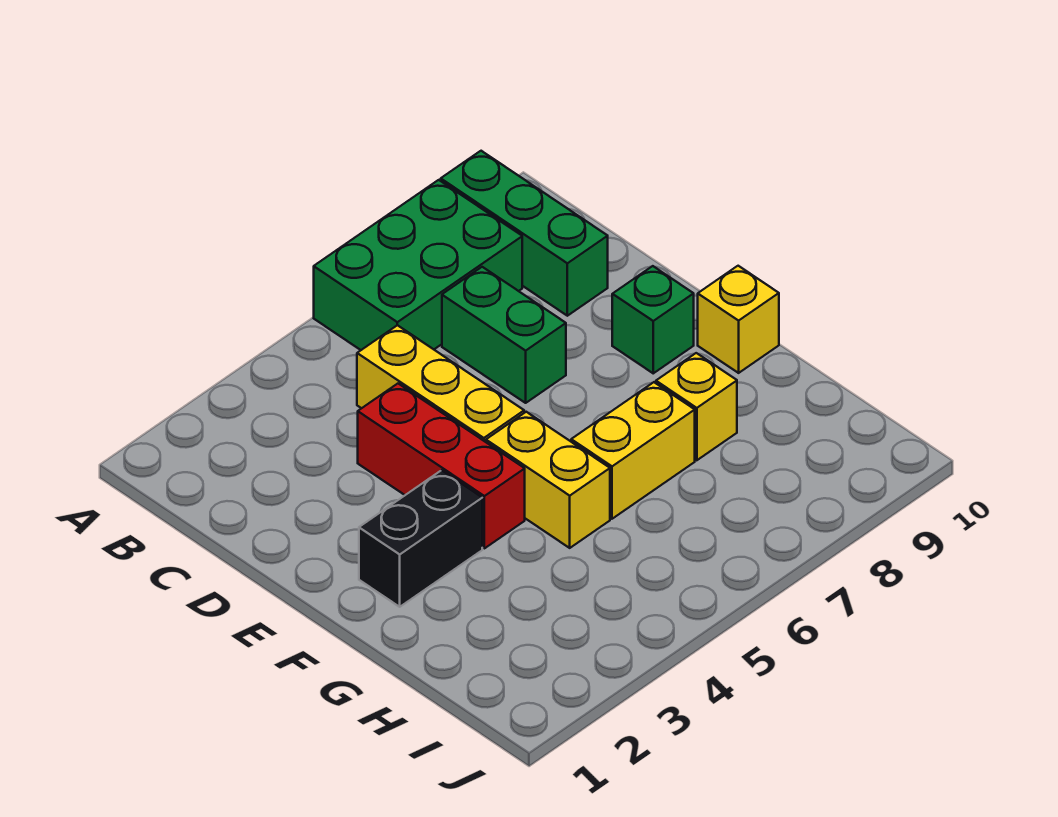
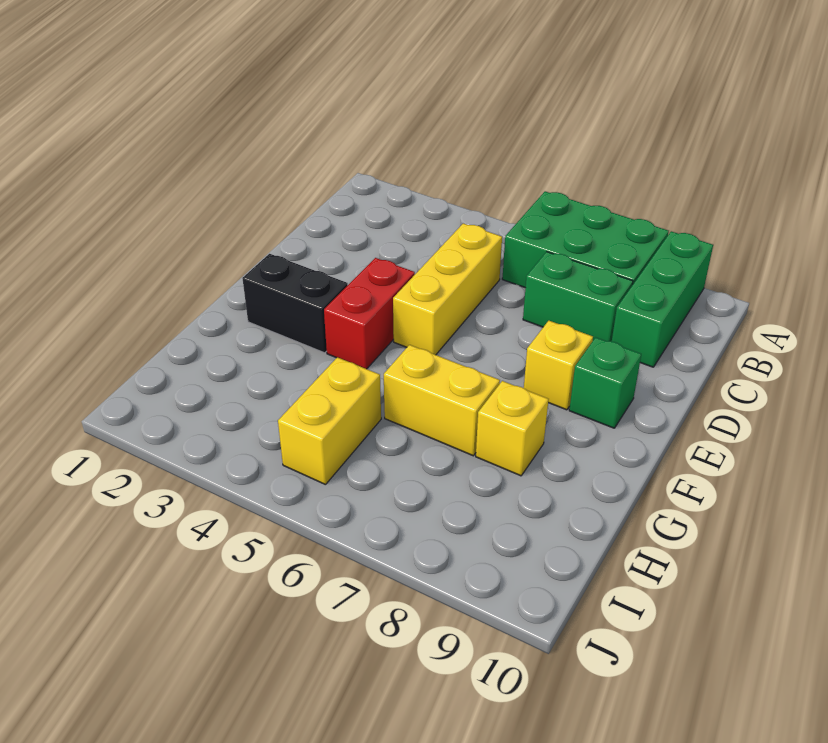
green brick C7:D7 level 1 -> green brick C7:C8 level 1
red brick D4:F4 level 1 -> red brick E4:F4 level 1
yellow brick F5:G5 level 1 -> yellow brick H5:I5 level 1
yellow brick F10 level 1 -> yellow brick E8 level 1

